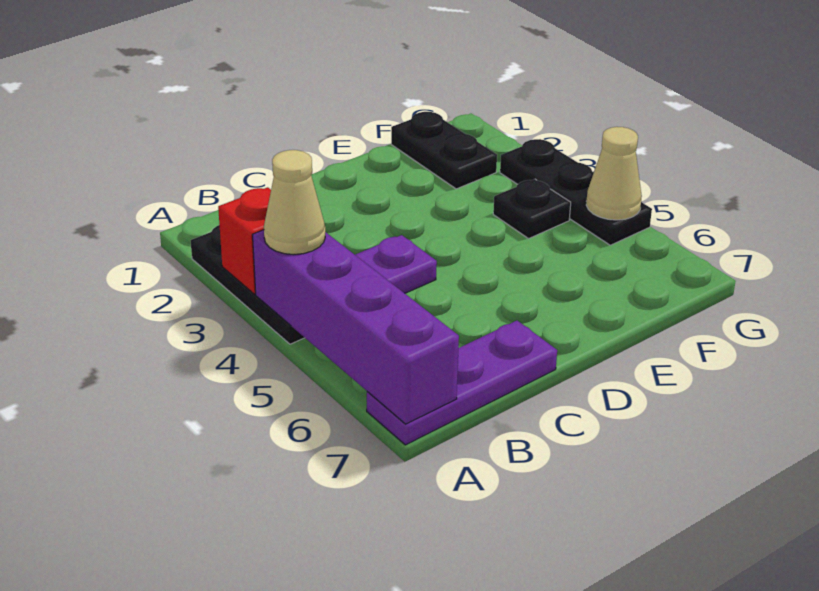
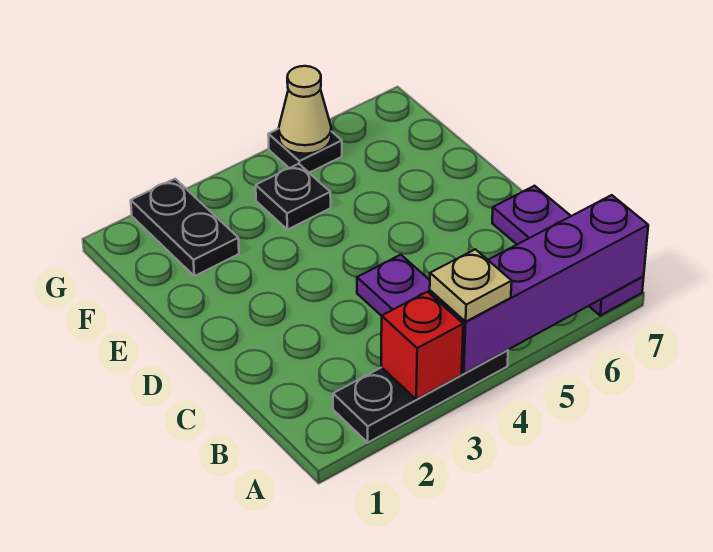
tan cone A4 level 3 -> tan plate A4 level 3
black plate F1:F2 level 1 -> black plate F2:G2 level 1
black plate G3:G5 level 1 -> black plate G5 level 1

